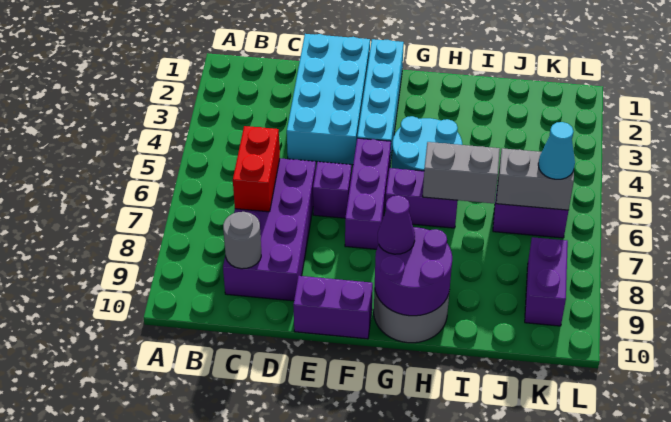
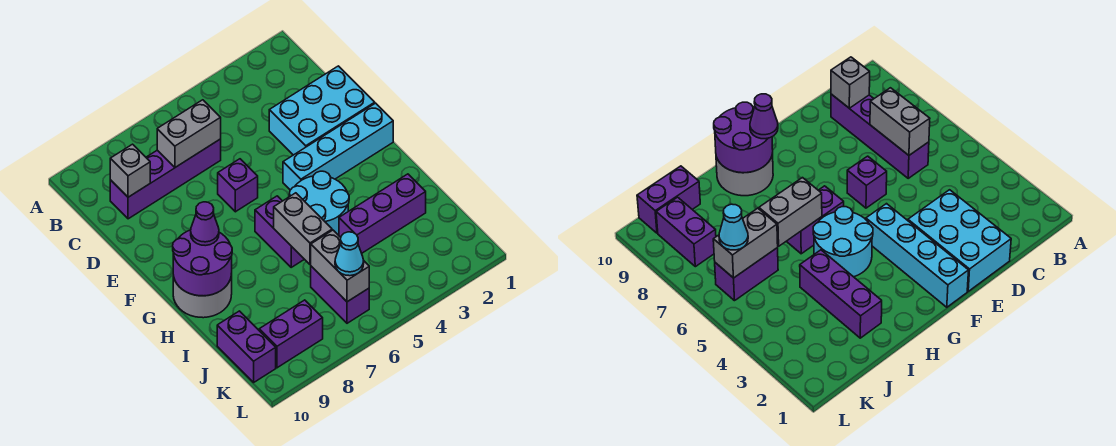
purple brick C6:D9 level 1 -> purple brick C6:C9 level 1
red brick C6:C7 level 2 -> grey brick C6:C7 level 2
grey round brick C9 level 2 -> grey brick C9 level 2
cyan brick D1:E4 level 1 -> cyan brick D1:E3 level 1
purple brick E10:F10 level 1 -> purple brick J10:K10 level 1
purple brick F5:F7 level 1 -> purple brick I2:I4 level 1

